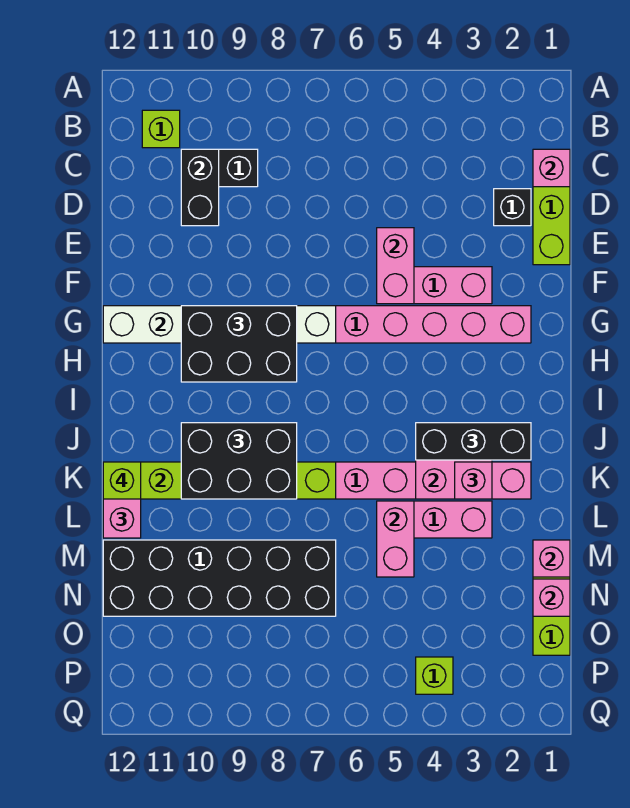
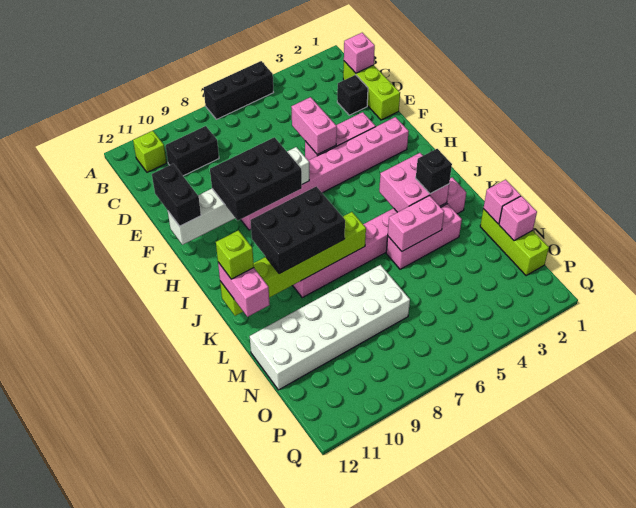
black brick C10:D10 level 2 -> black brick F12:G12 level 3
black brick J2:J4 level 3 -> black brick A5:A7 level 1
pink brick K3 level 3 -> black brick K3 level 3
pink brick L5:M5 level 2 -> pink brick L4:L5 level 2
black brick M7:N12 level 1 -> white brick M7:N12 level 1
lime brick P4 level 1 -> none

